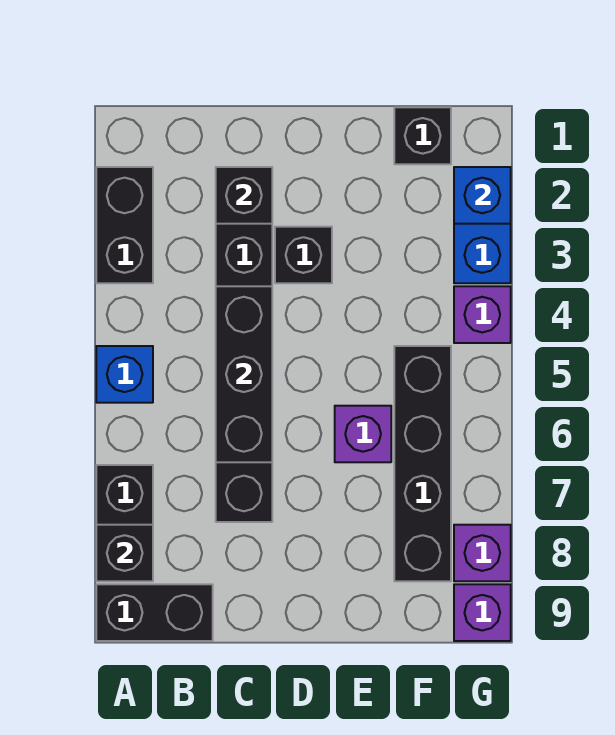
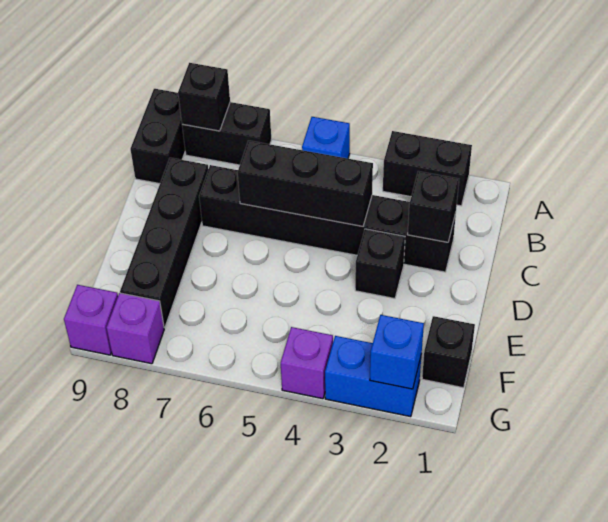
purple brick E6 level 1 -> none
black brick F5:F8 level 1 -> black brick C8:F8 level 1

